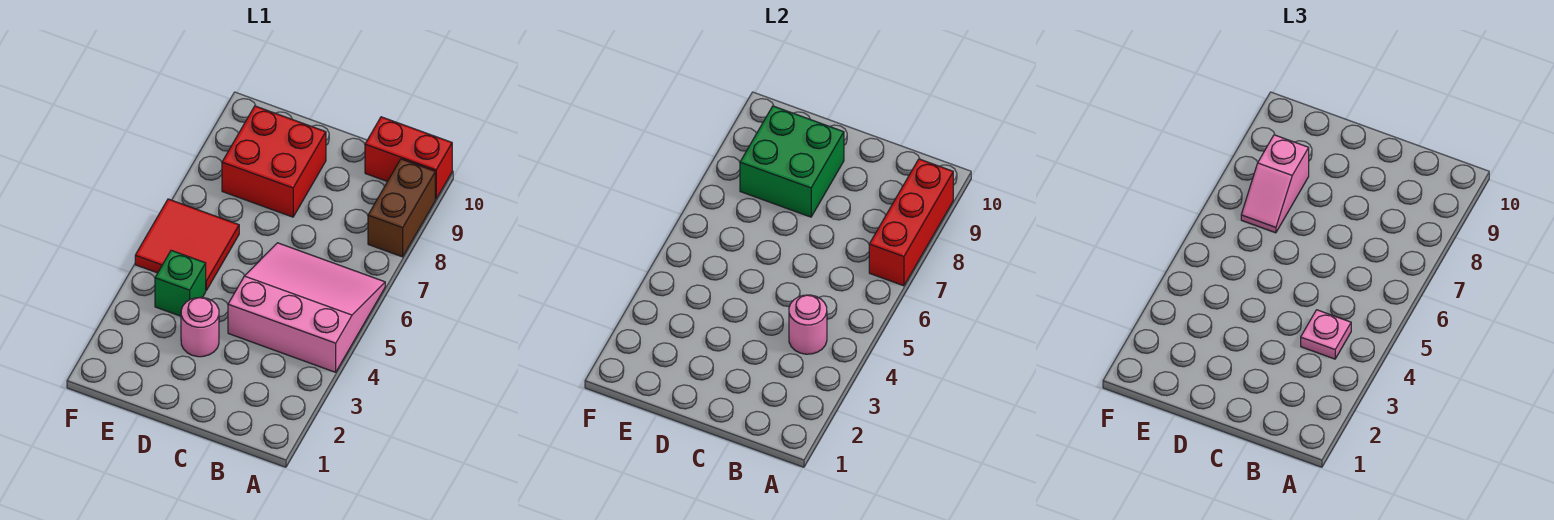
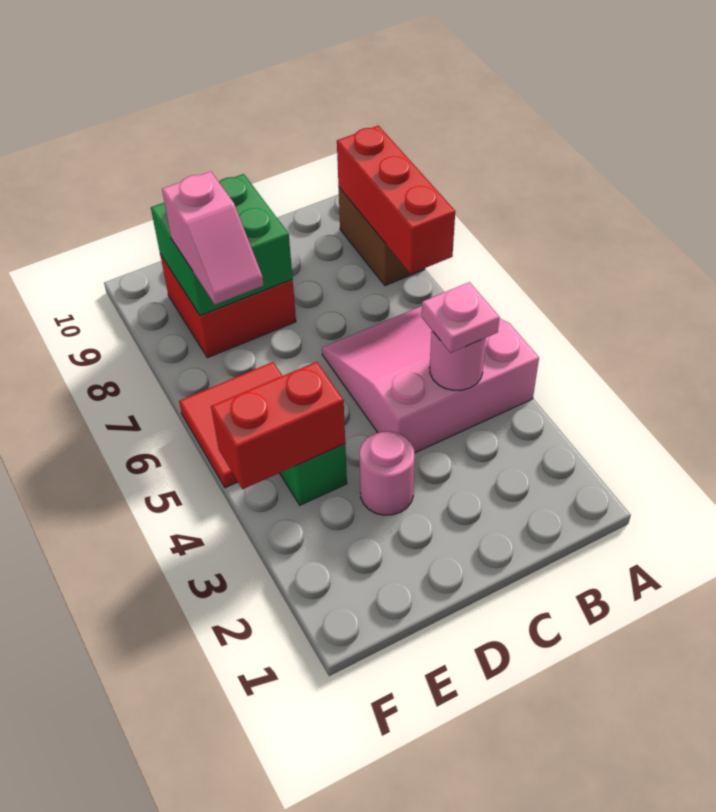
red brick A10:B10 level 1 -> red brick E4:F4 level 2

